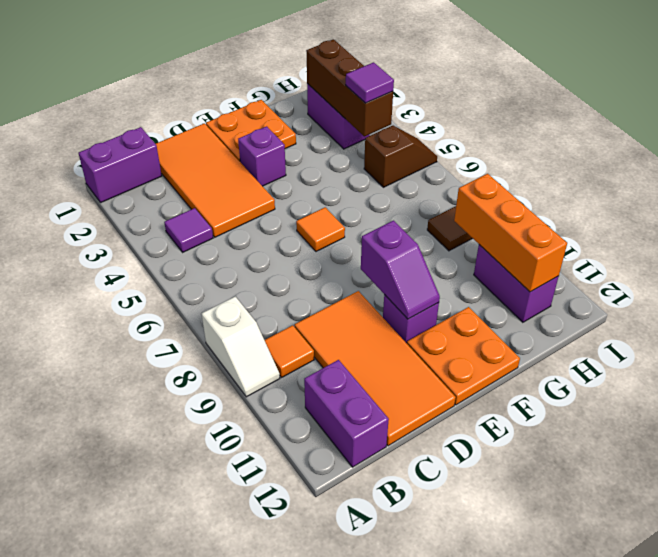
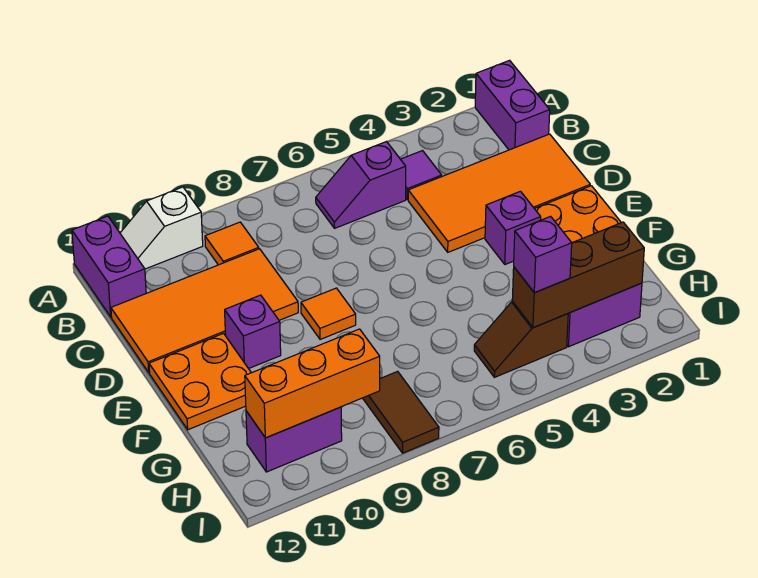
white slope A8:A9 level 1 top 8 -> white slope A10:A11 level 1 top 10
purple brick B11:B12 level 1 -> purple brick A12:B12 level 1
orange tile E6 level 1 -> orange tile E8 level 1
purple slope E9:E10 level 2 top 9 -> purple slope B5:B6 level 1 top 5
purple tile H4 level 3 -> purple brick H4 level 3
brown slope H5:I5 level 1 top H -> brown slope H4:H5 level 1 top 4

